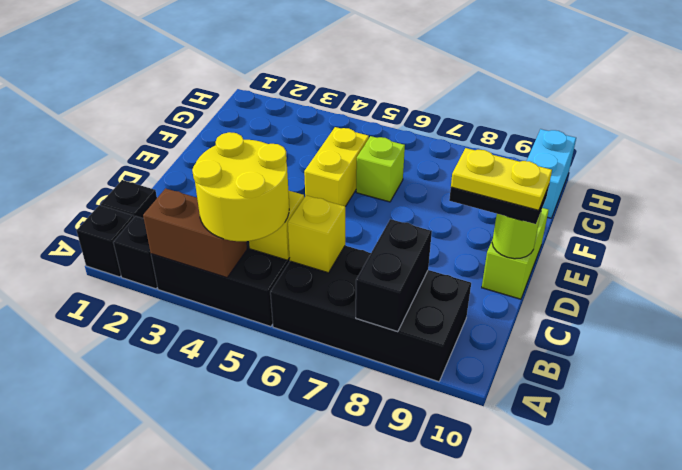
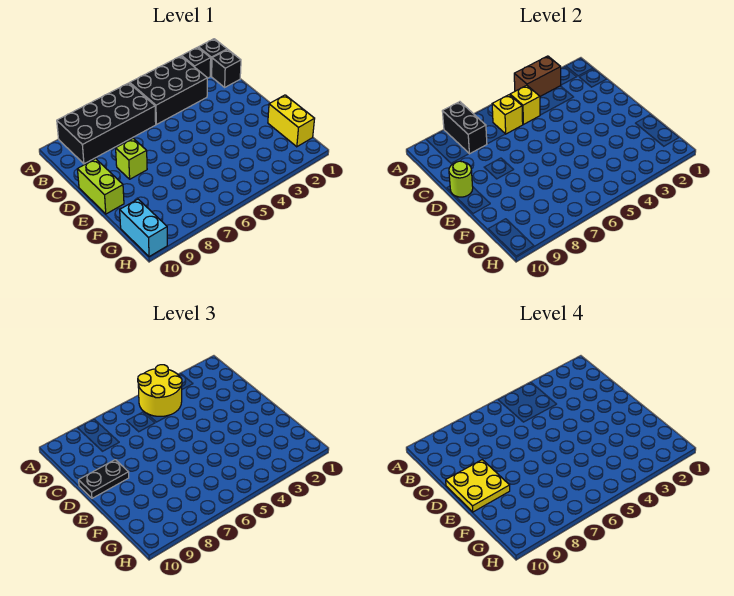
yellow plate D9:D10 level 4 -> yellow plate D9:E10 level 4
yellow brick E5:F5 level 1 -> yellow brick F1:G1 level 1
lime brick F6 level 1 -> lime brick D8 level 1

